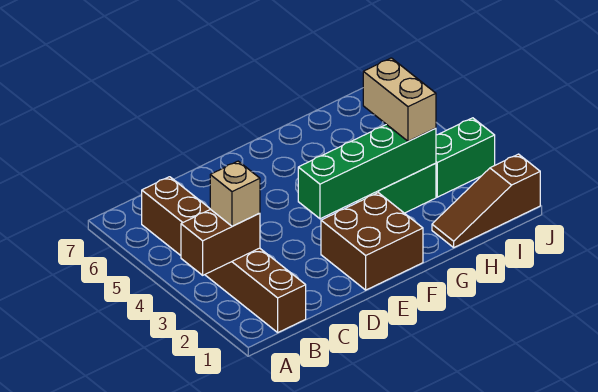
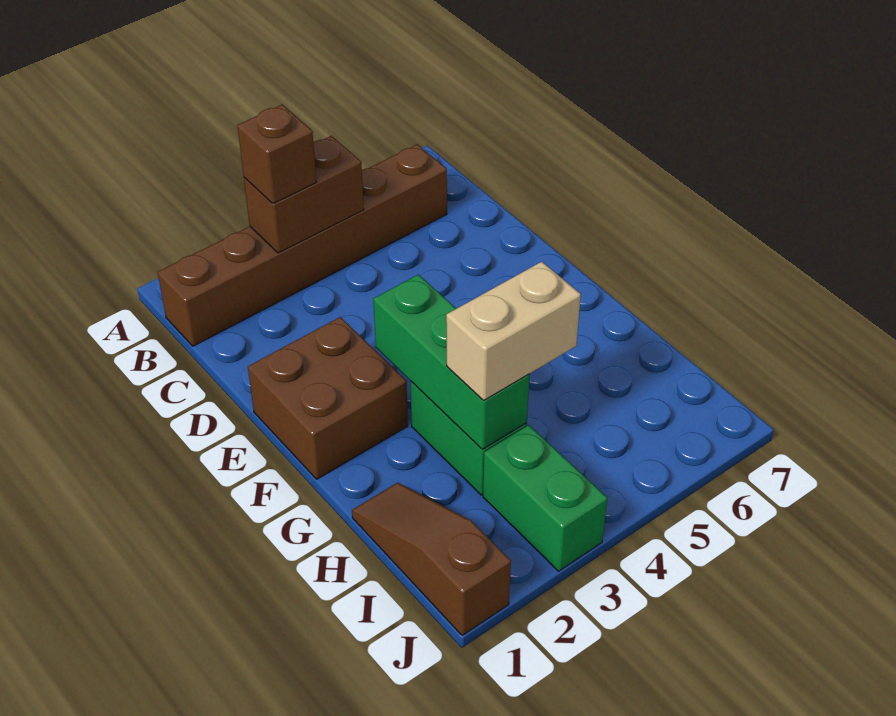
brown brick A3:B3 level 2 -> brown brick B3:B4 level 2
tan brick B3 level 3 -> brown brick B3 level 3
green brick E3:H3 level 2 -> green brick F3:H3 level 2

